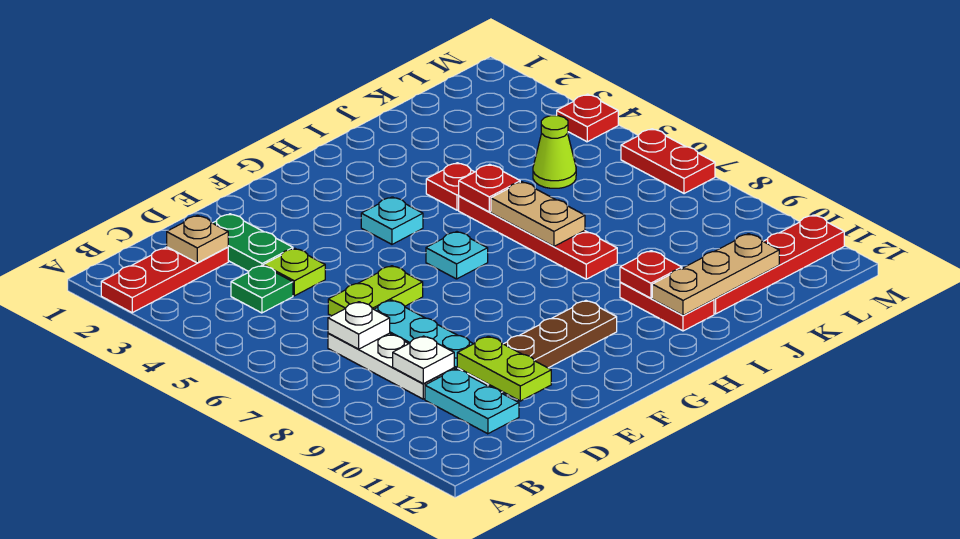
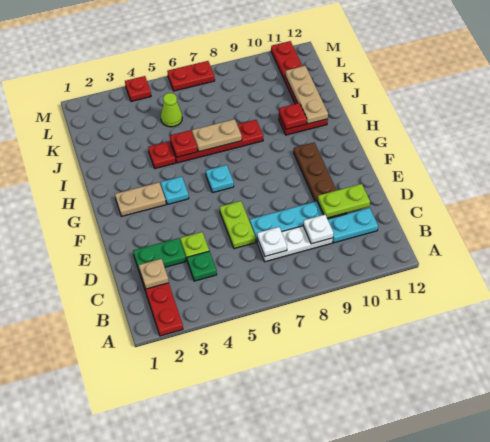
none -> tan plate G2:G3 level 1

